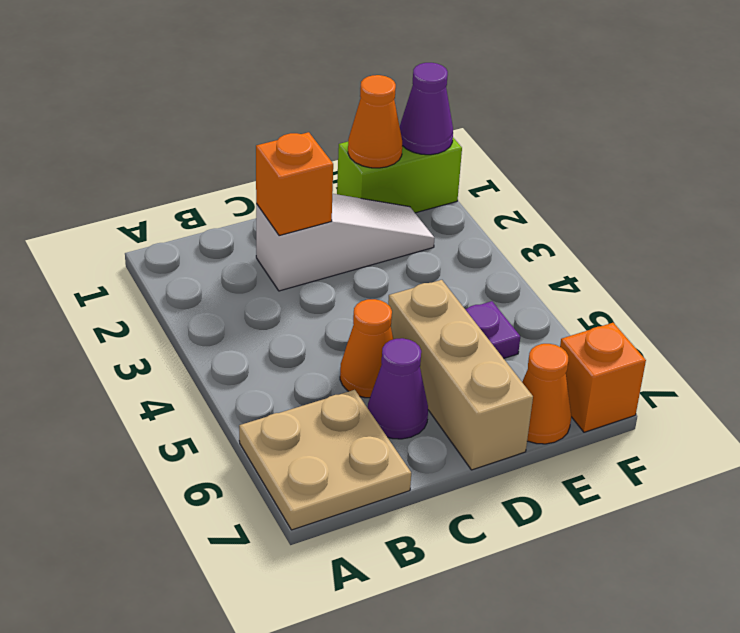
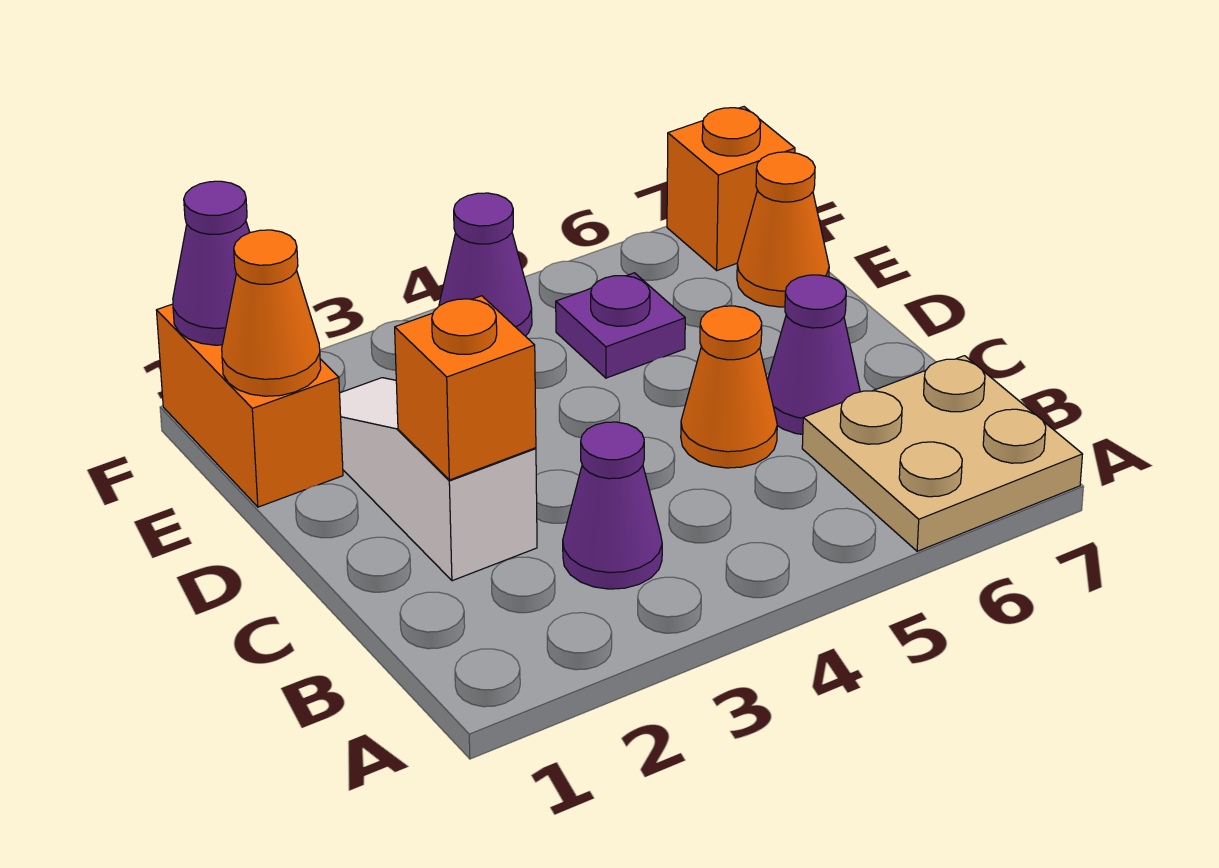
none -> purple cone B3 level 1
tan brick D5:D7 level 1 -> none
lime brick E1:F1 level 1 -> orange brick E1:F1 level 1
none -> purple cone F4 level 1

